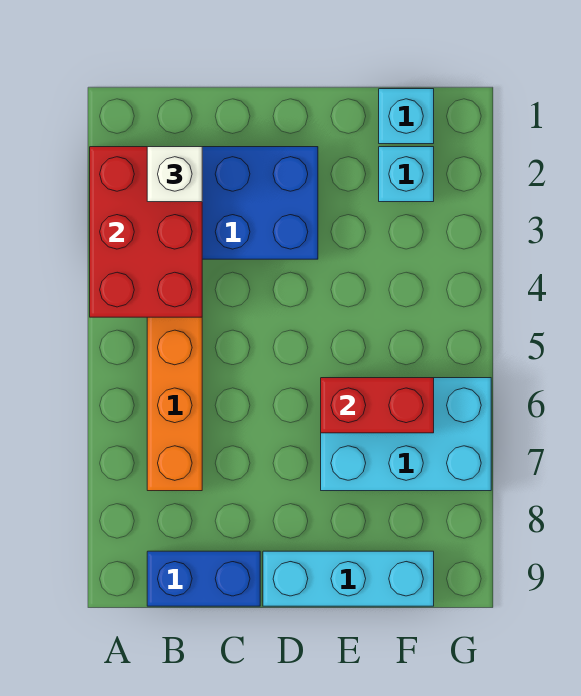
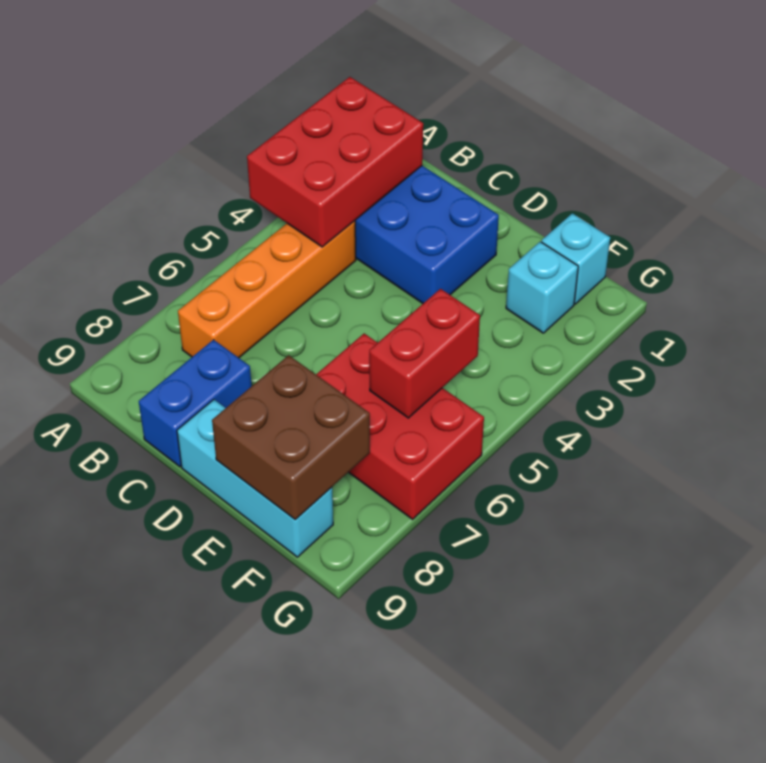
white brick B2 level 3 -> none
blue brick B9:C9 level 1 -> blue brick C8:C9 level 1
cyan brick E6:G7 level 1 -> red brick E6:G7 level 1
red brick E6:F6 level 2 -> red brick F5:F6 level 2
none -> brown brick E8:F9 level 2

